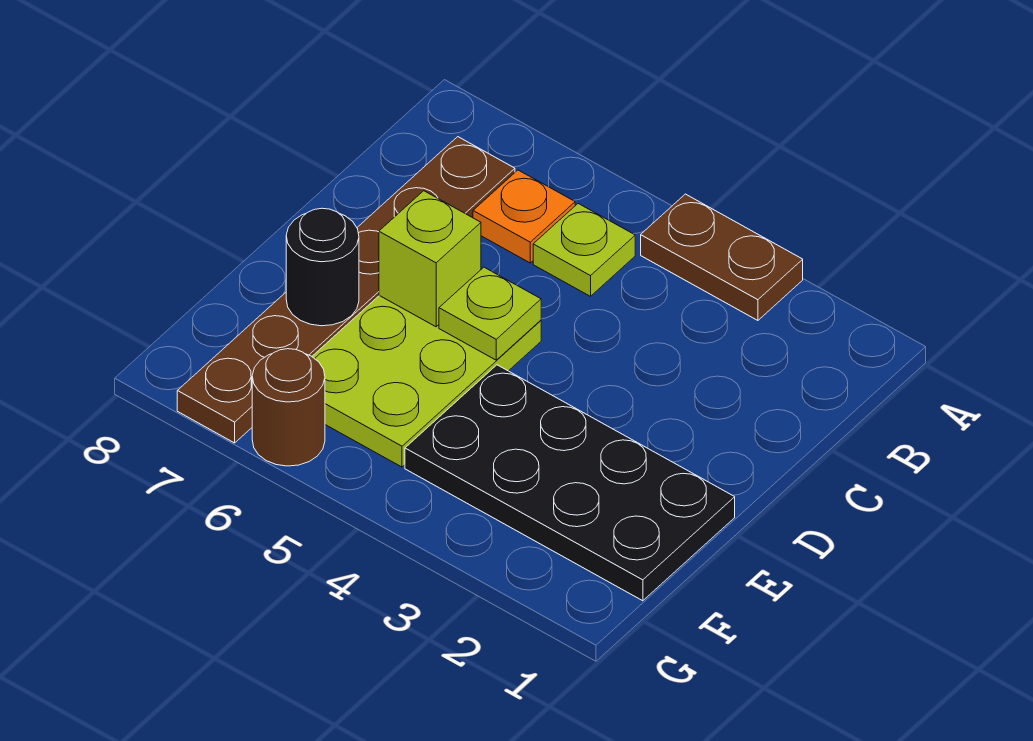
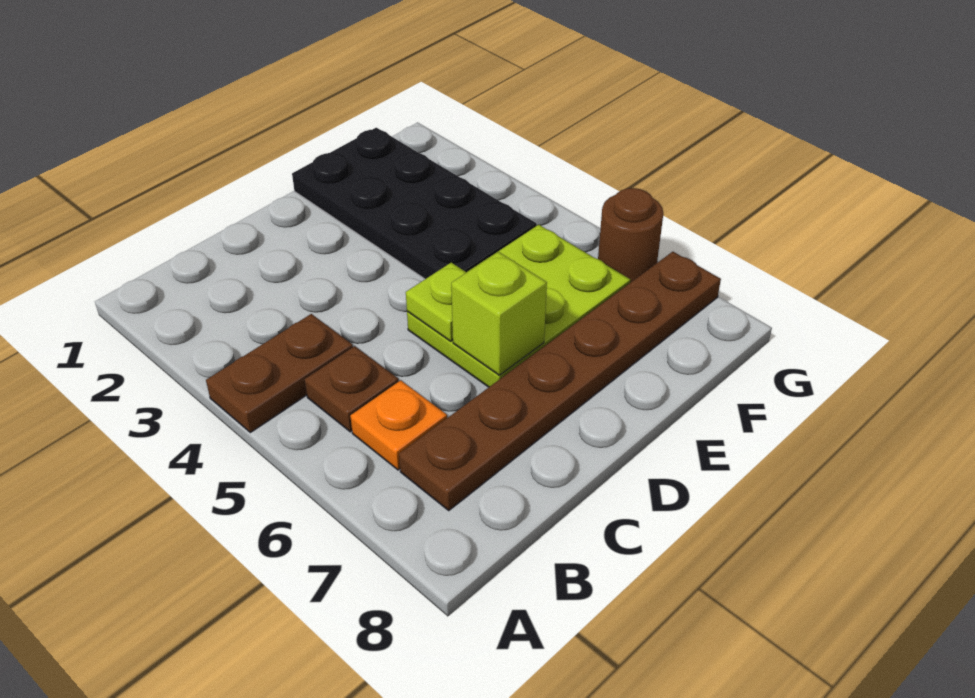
brown plate A3:A4 level 1 -> brown plate A4:B4 level 1
lime plate B5 level 1 -> brown plate B5 level 1
black round brick E7 level 2 -> none

